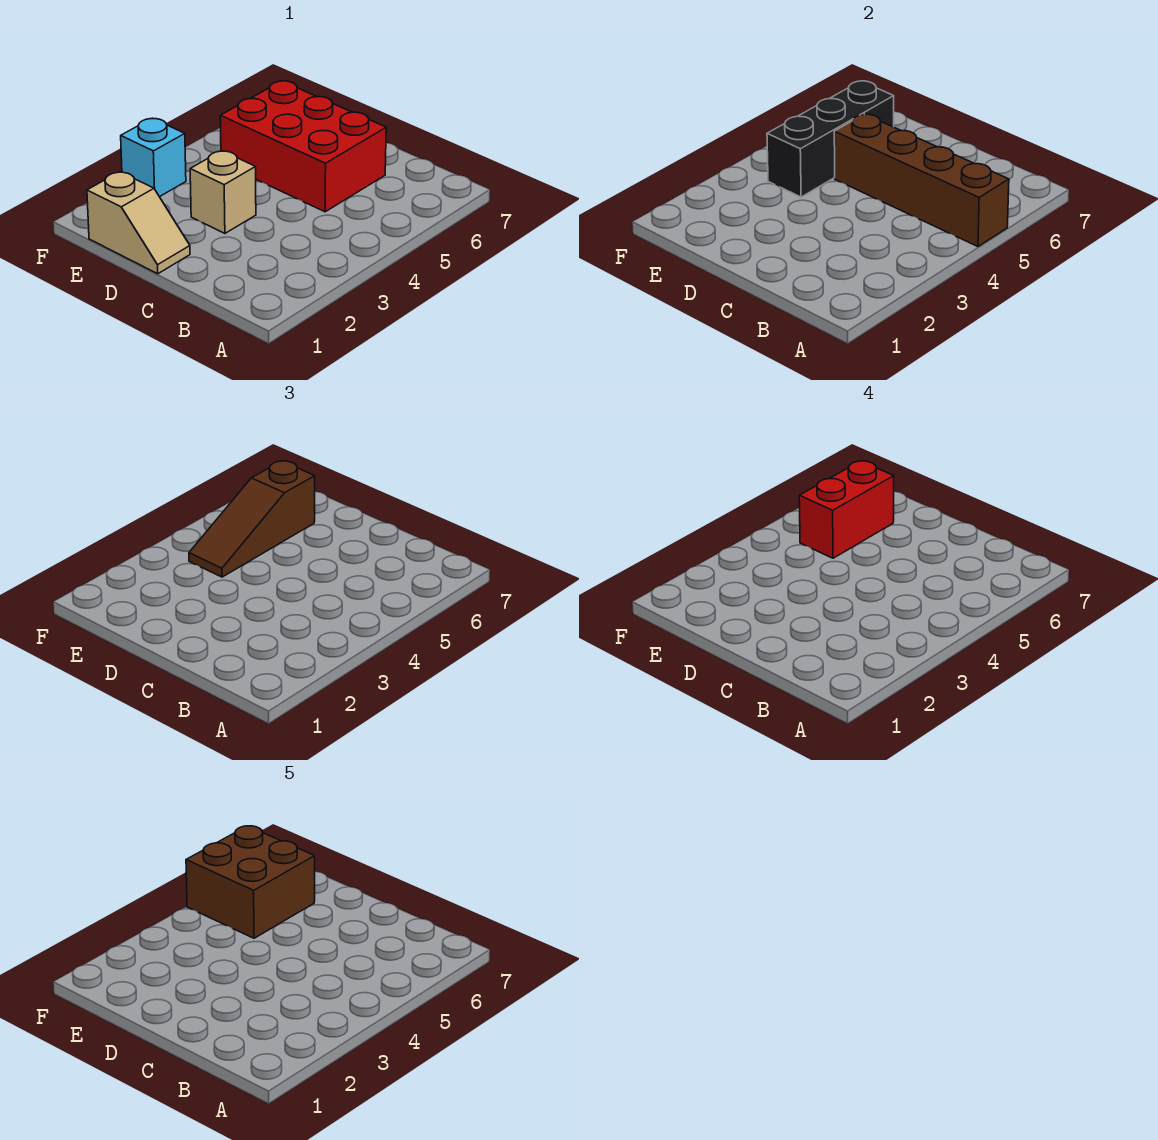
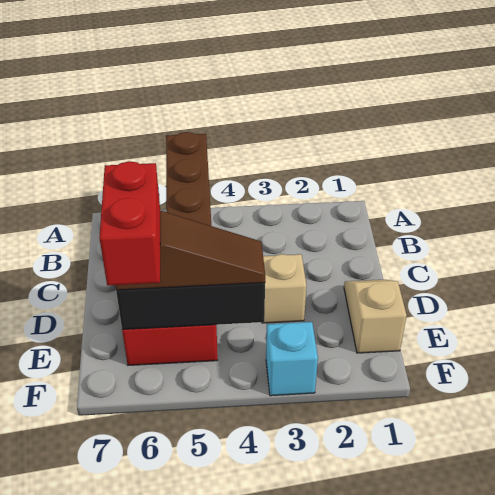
red brick E5:E6 level 4 -> red brick E6:F6 level 4
brown brick E5:F6 level 5 -> none

